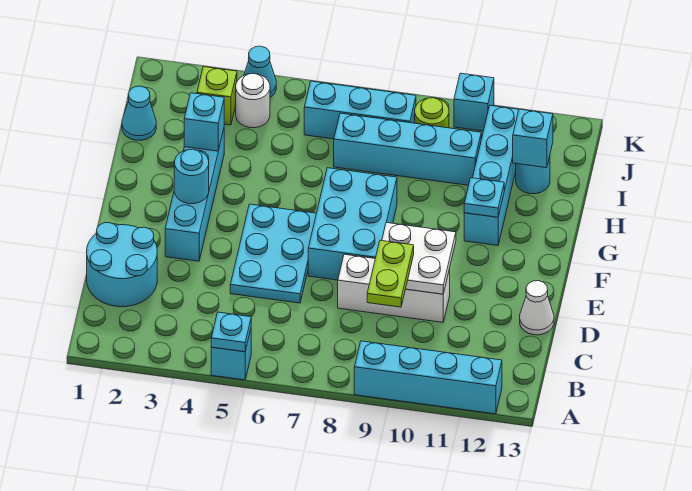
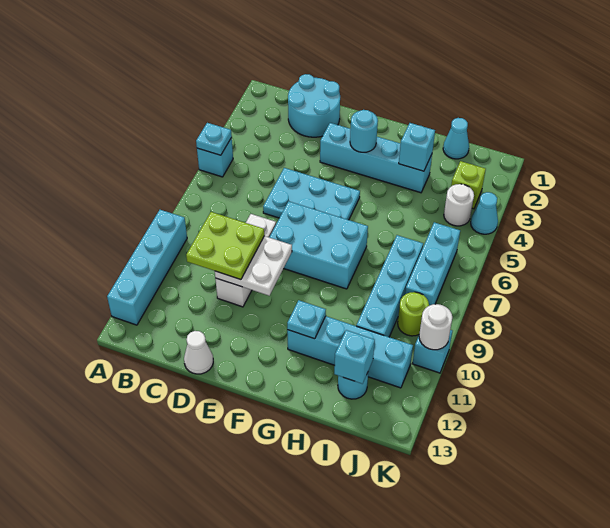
lime plate C9:D9 level 3 -> lime plate C9:D10 level 3
none -> white round brick K10 level 2

